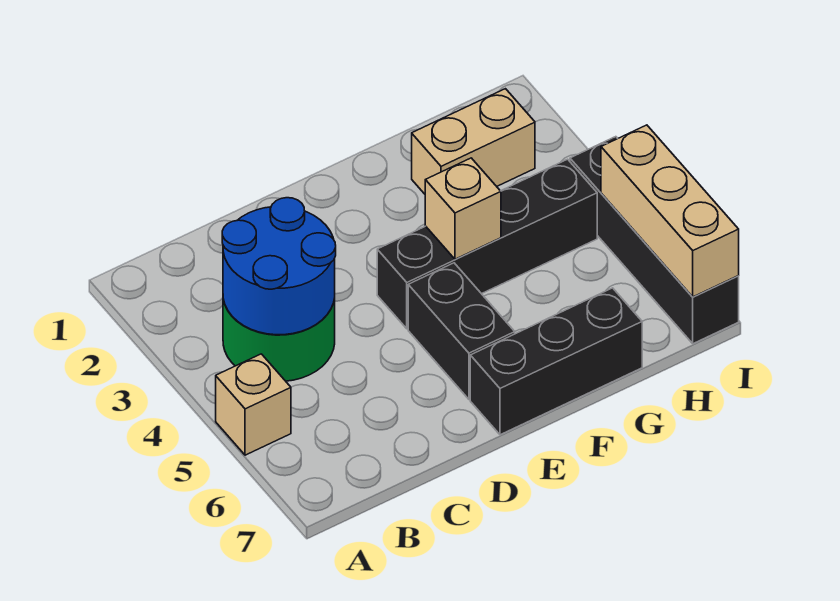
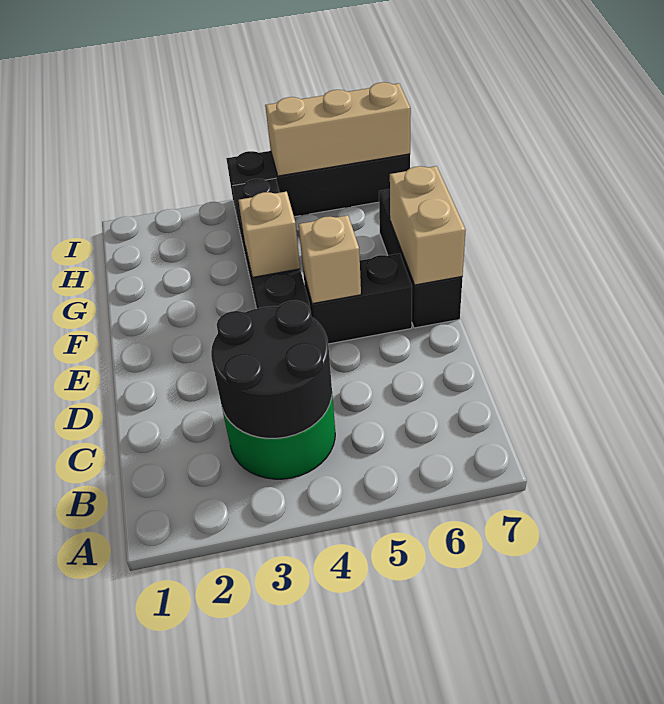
tan brick A5 level 1 -> tan brick E5 level 2
blue round brick B3:C4 level 2 -> black round brick B3:C4 level 2
tan brick G2:H2 level 1 -> tan brick E7:F7 level 2

